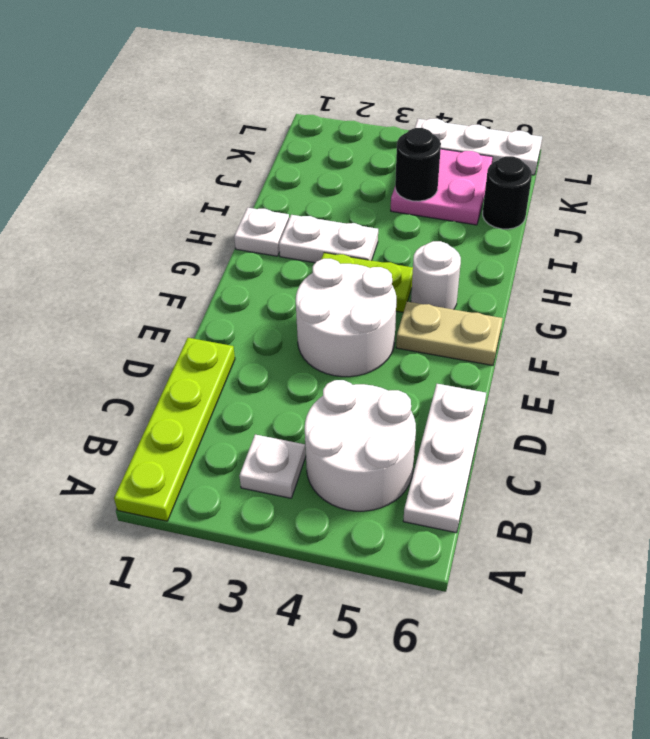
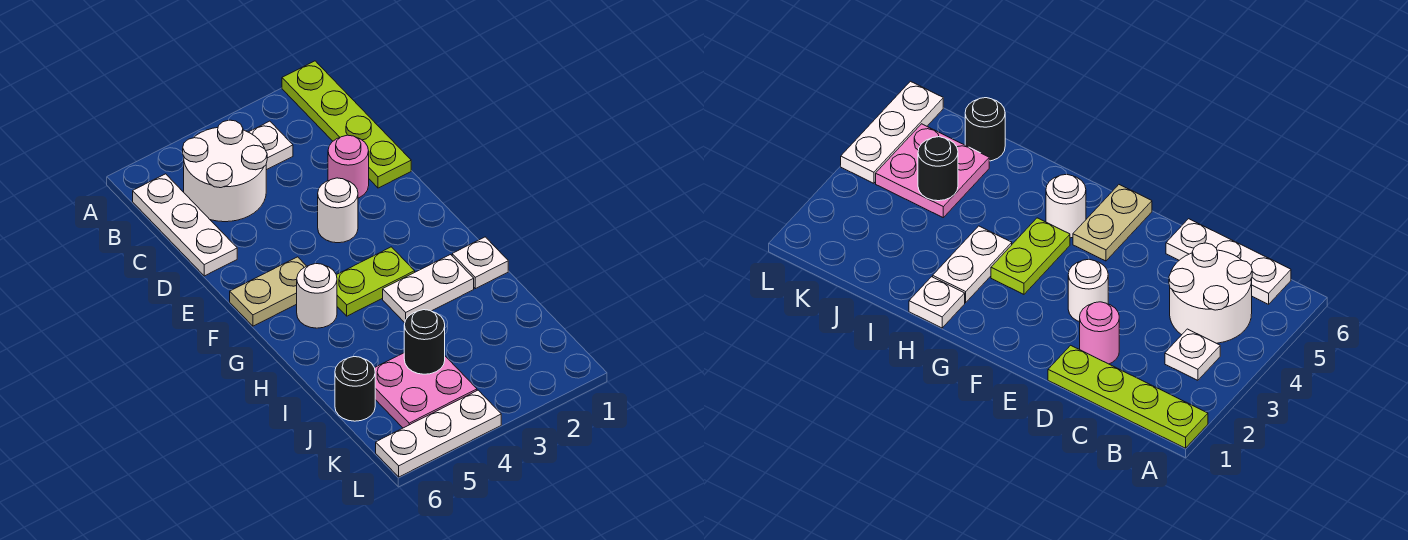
none -> pink round brick D2 level 1
white round brick E3:F4 level 1 -> white round brick E3 level 1

